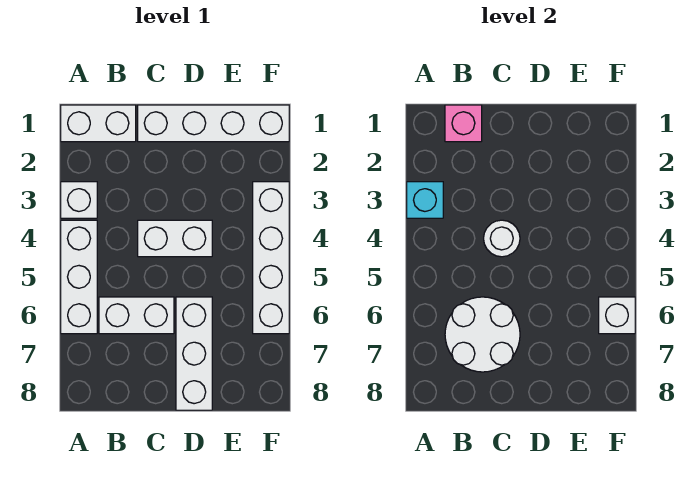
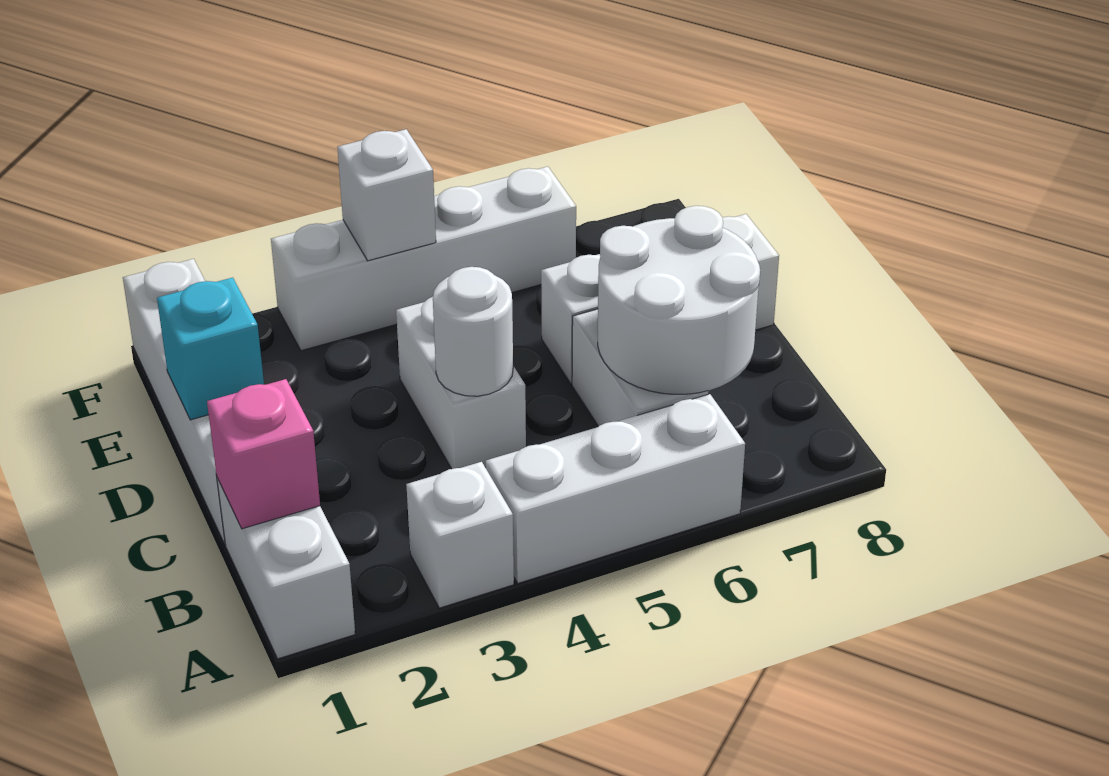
cyan brick A3 level 2 -> cyan brick D1 level 2
white brick F6 level 2 -> white brick F4 level 2

